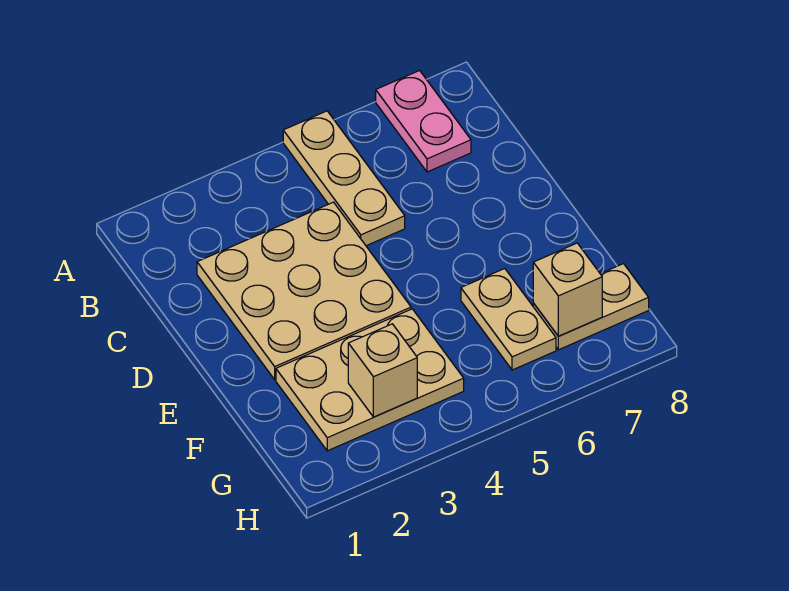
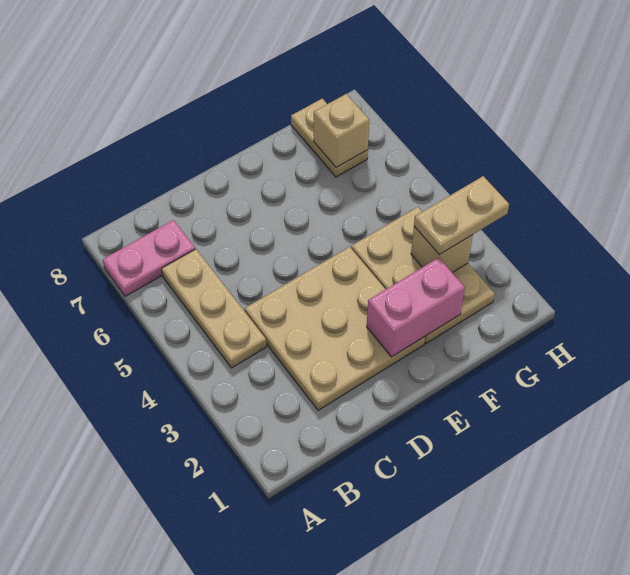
tan plate A5:C5 level 1 -> tan plate B4:B6 level 1
none -> pink brick E2:F2 level 2
tan plate F6:G6 level 1 -> tan plate G3:H3 level 3

